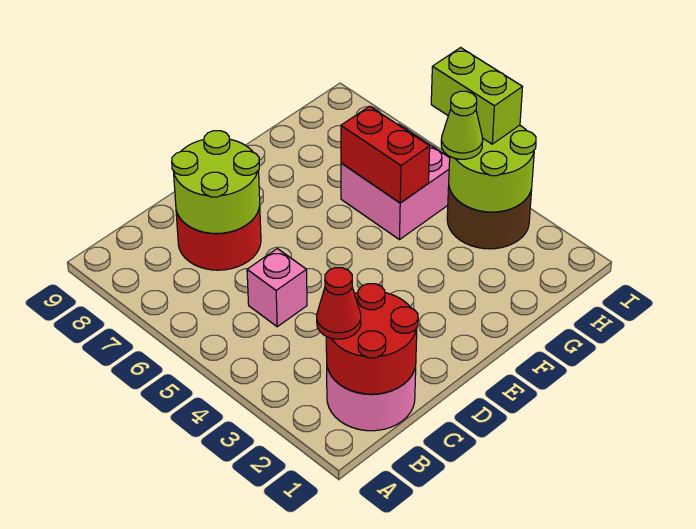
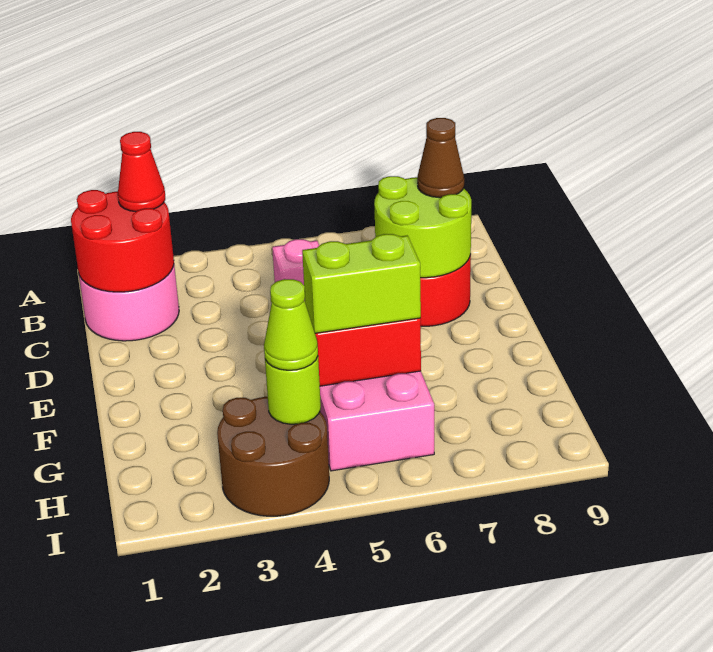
none -> brown cone C8 level 3
lime round brick H3:I4 level 2 -> lime round brick H4 level 2
lime brick I4:I5 level 3 -> lime brick G5:G6 level 3

